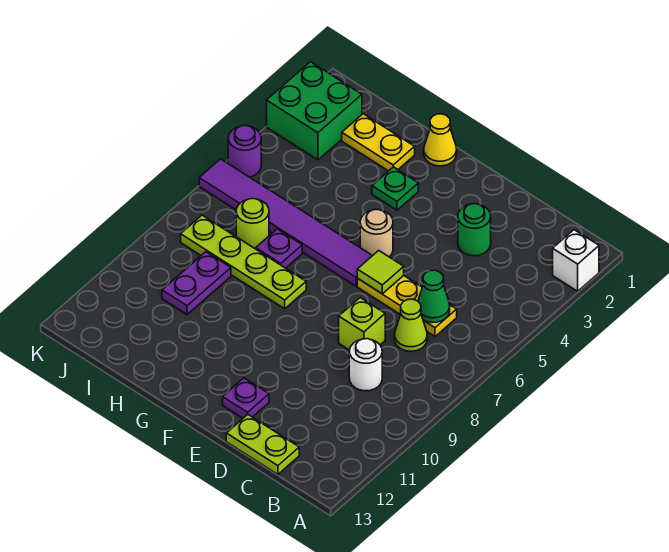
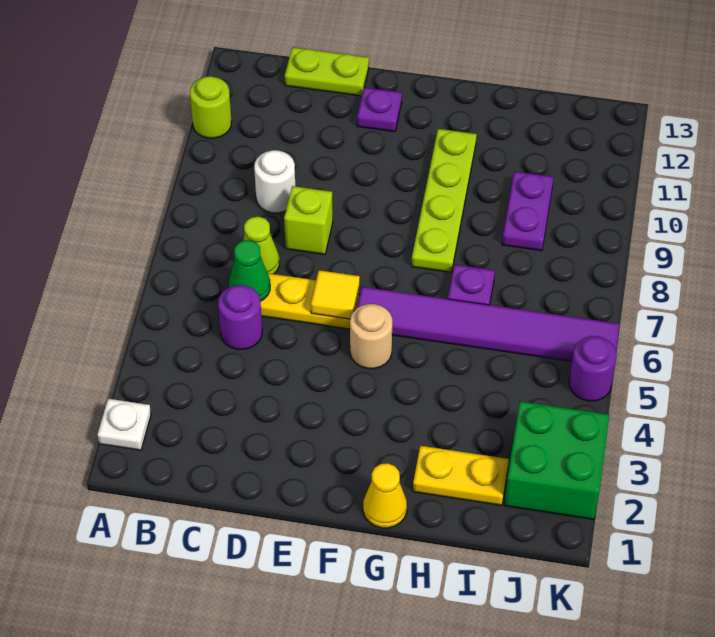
white brick A2 level 1 -> white plate A2 level 1
none -> purple round brick C5 level 1
green round brick D3 level 1 -> none
lime tile E6 level 2 -> yellow tile E6 level 2
green plate G3 level 1 -> none
lime plate G8:J8 level 1 -> lime plate G8:G11 level 1
lime round brick I7 level 1 -> lime round brick A11 level 1

